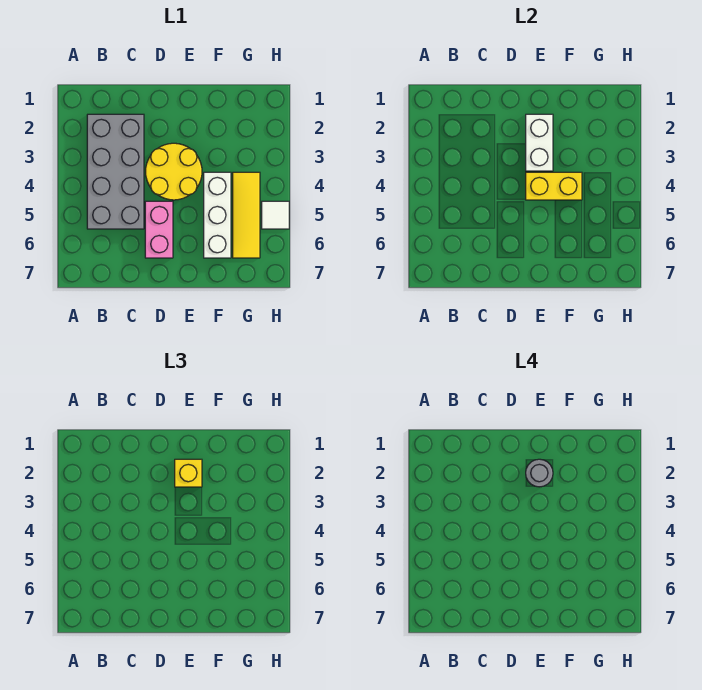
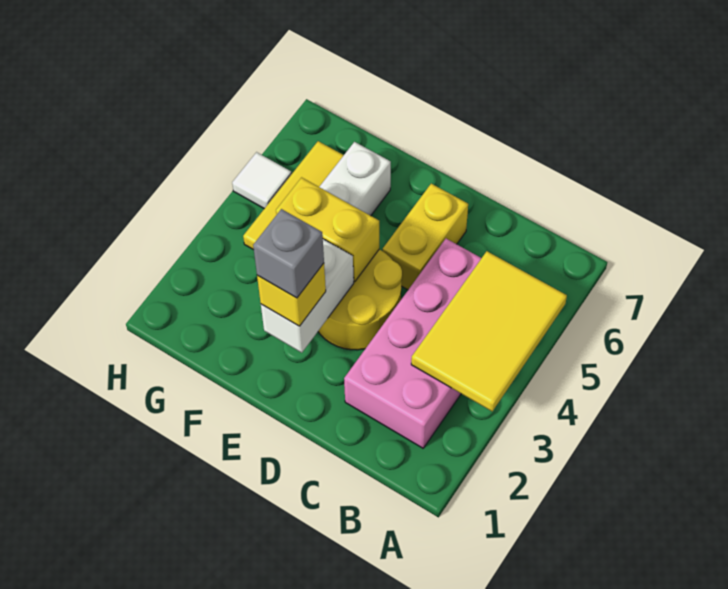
none -> yellow tile A3:B5 level 2
grey brick B2:C5 level 1 -> pink brick B2:C5 level 1
pink brick D5:D6 level 1 -> yellow brick D5:D6 level 1
grey round brick E2 level 4 -> grey brick E2 level 4

